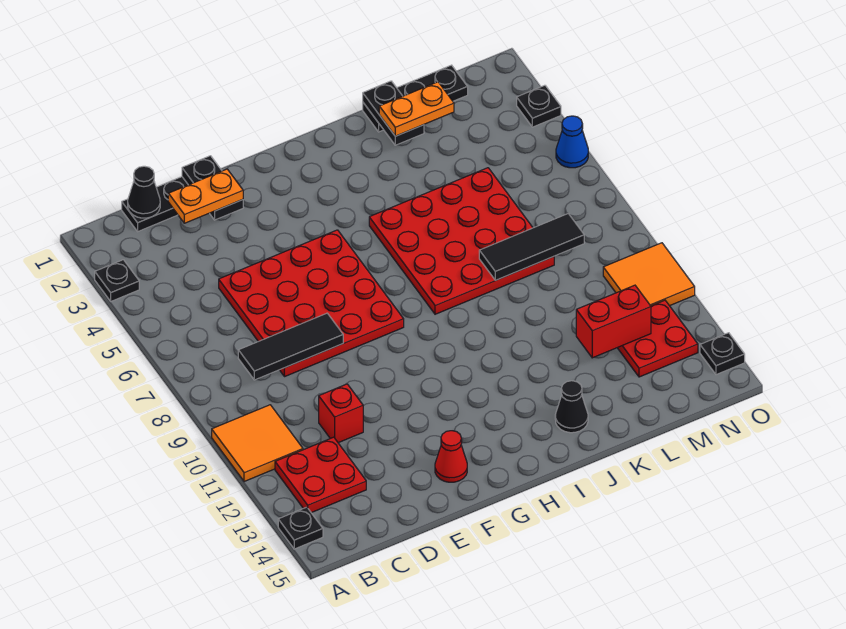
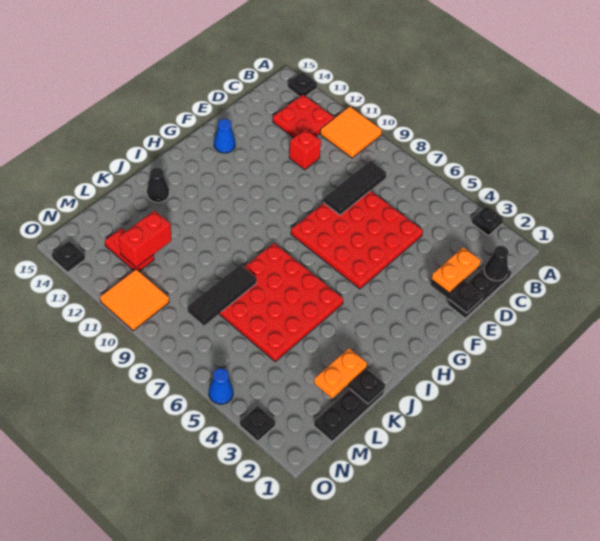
red cone F14 level 1 -> blue cone F14 level 1
red plate M12:N13 level 1 -> red plate M12:M13 level 1

